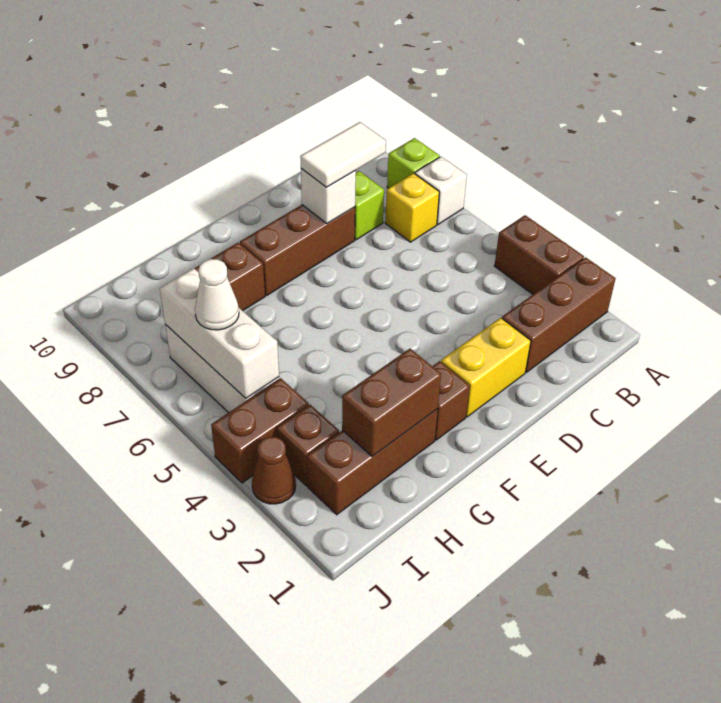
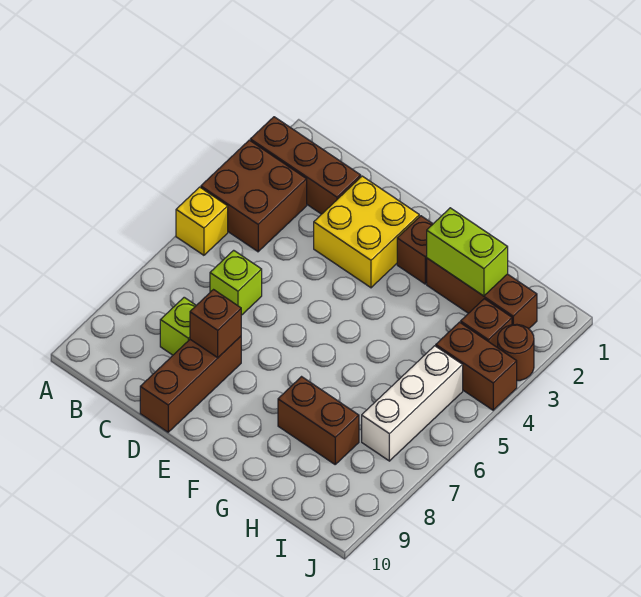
brown brick A3:A4 level 1 -> brown brick A3:B4 level 1
white brick A7 level 1 -> none
lime brick A8 level 1 -> lime brick C6 level 1
yellow brick B7 level 1 -> yellow brick A5 level 1
white tile C8:D8 level 3 -> none
yellow brick D2:E2 level 1 -> yellow brick D2:E3 level 1
brown brick D8:F8 level 1 -> brown brick D8:D10 level 1
white brick D8 level 2 -> brown brick D8 level 2
brown brick G2:H2 level 2 -> lime brick G2:H2 level 2
white brick I5:I7 level 2 -> none
white cone I6 level 3 -> none
brown cone J3 level 1 -> brown round brick J3 level 1

